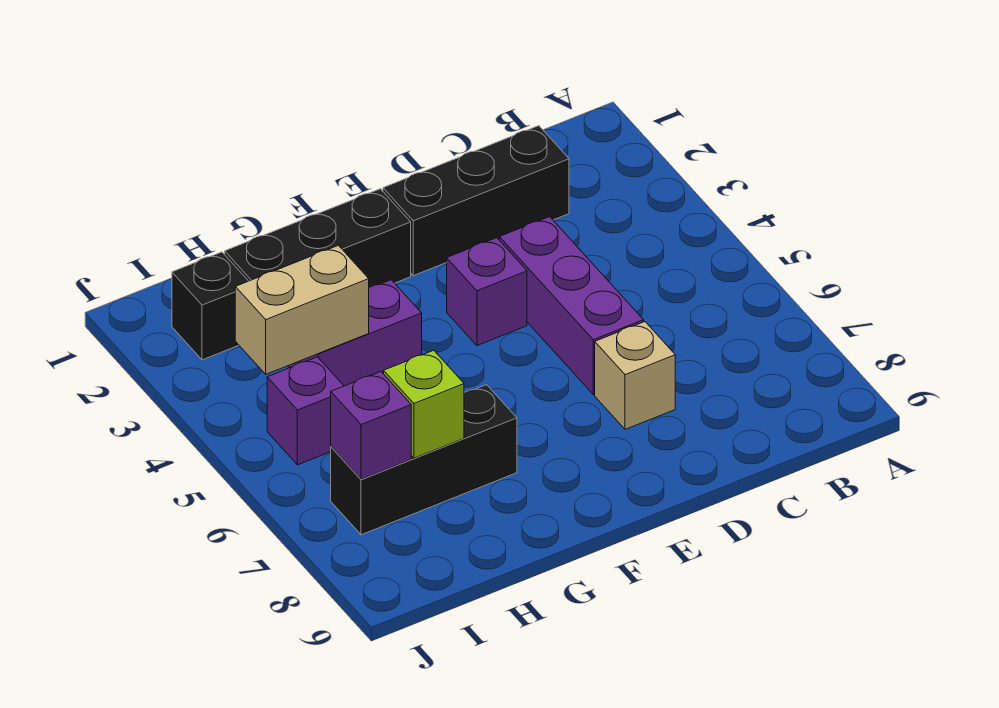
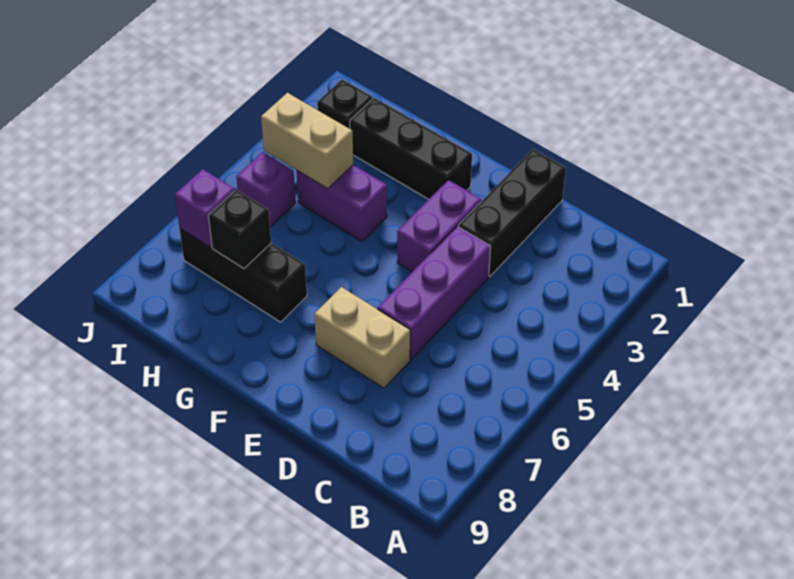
black brick C2:E2 level 1 -> black brick D1:D3 level 1
tan brick D7 level 1 -> tan brick D7:E7 level 1
purple brick E4 level 1 -> purple brick E3:E4 level 1
lime brick H7 level 2 -> black brick H7 level 2

